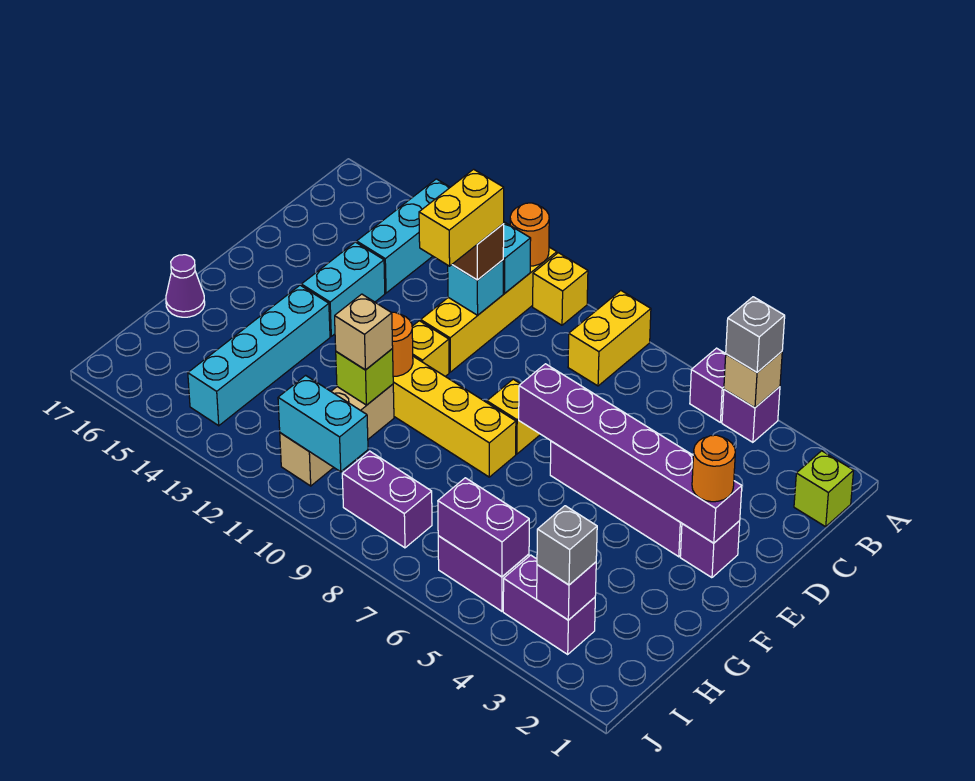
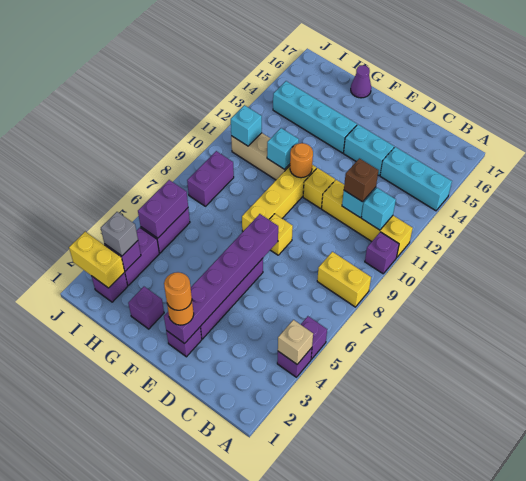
grey brick A4 level 3 -> none
yellow brick A10 level 1 -> purple brick A10 level 1
orange round brick A11 level 2 -> orange round brick E2 level 4
lime brick B1 level 1 -> none
yellow brick C11:D11 level 4 -> yellow brick I2:J2 level 2
none -> purple brick G2 level 1
lime brick G11 level 2 -> cyan brick G11 level 2
tan brick G11 level 3 -> none
none -> purple brick I2 level 1
cyan brick I10:I11 level 2 -> cyan brick I11 level 2

